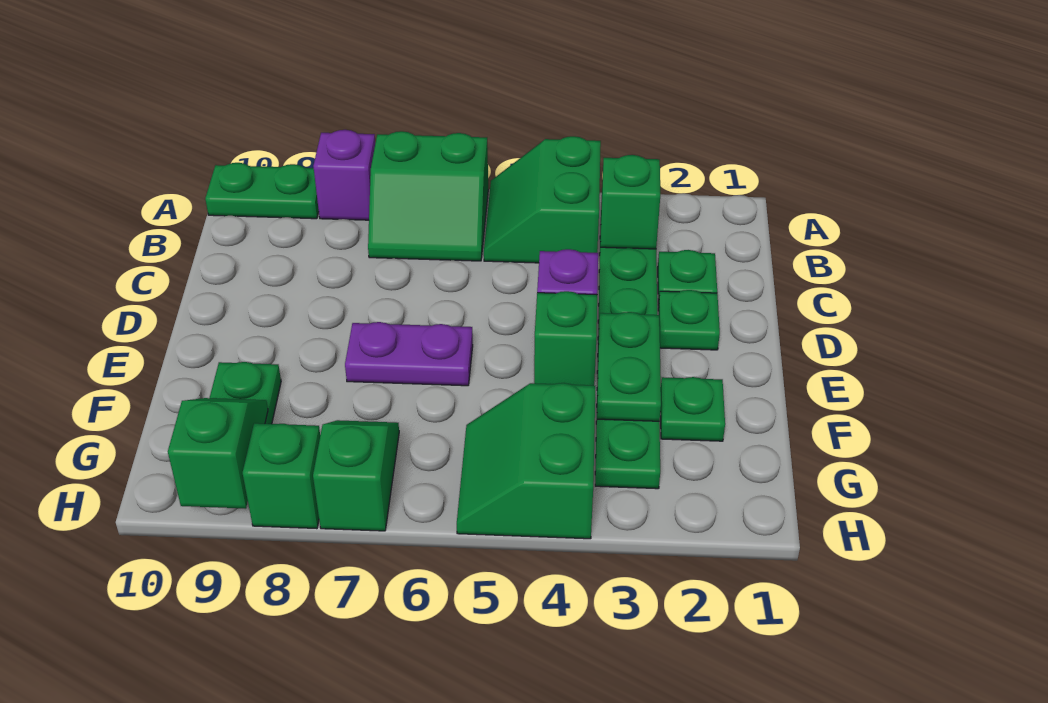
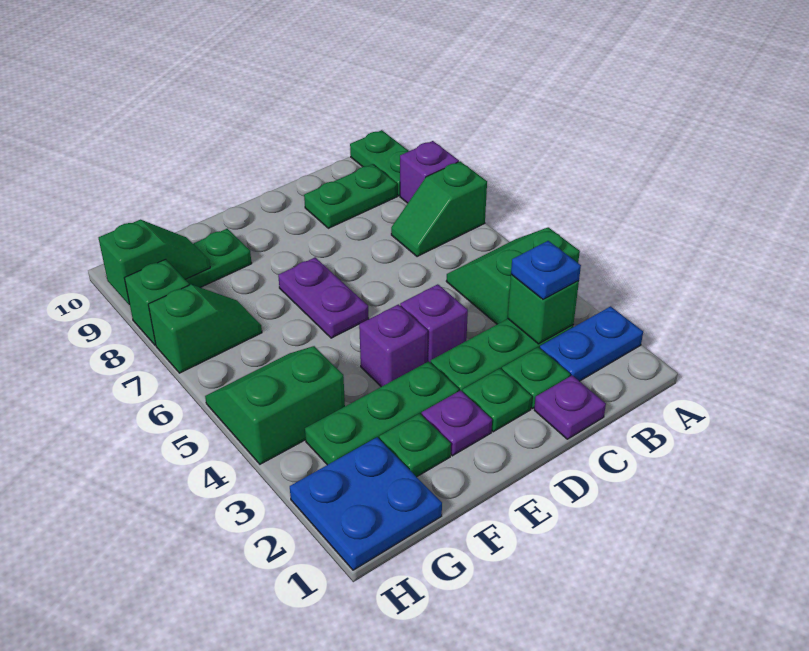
none -> blue plate A2:B2 level 1
green slope A6:B7 level 1 top A -> green slope A7:B7 level 1 top A
none -> blue plate B3 level 3
none -> purple plate C1 level 1
none -> purple plate E2 level 1
green plate E3:F3 level 2 -> green plate B9:C9 level 1
green brick E4 level 1 -> purple brick E4 level 1
none -> blue plate G1:H2 level 1

